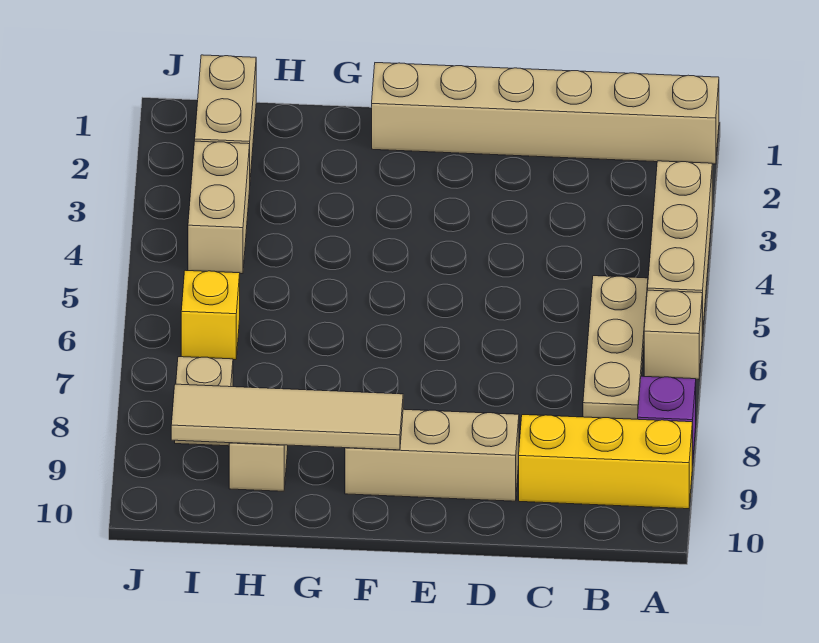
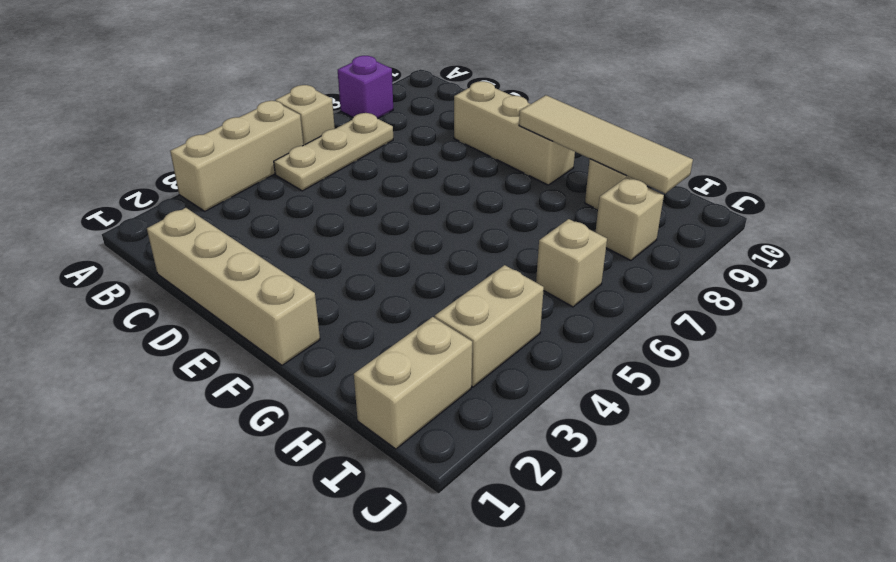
tan brick A1:F1 level 1 -> tan brick C1:F1 level 1
yellow brick A9:C9 level 1 -> none
yellow brick I6 level 1 -> tan brick I6 level 1

